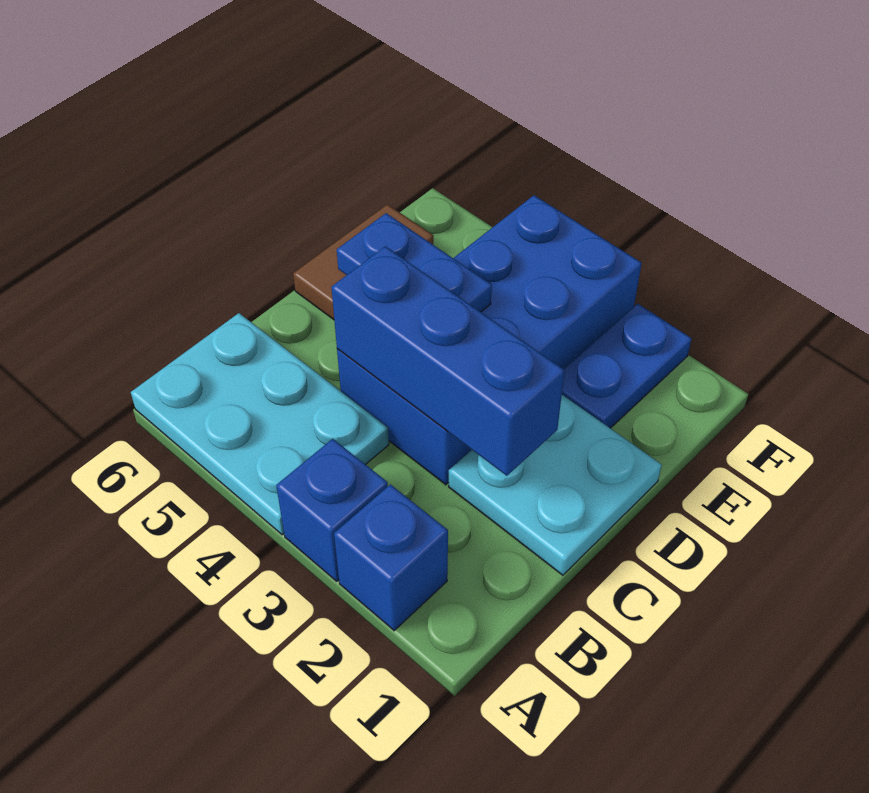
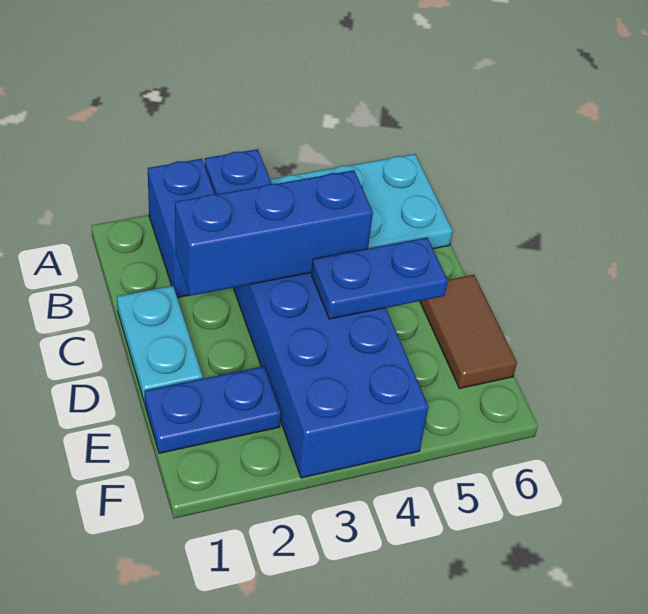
blue brick A2 level 1 -> blue brick A2:B2 level 1
cyan plate C1:D2 level 1 -> cyan plate C1:D1 level 1
blue plate E2:F2 level 1 -> blue plate E1:E2 level 1

